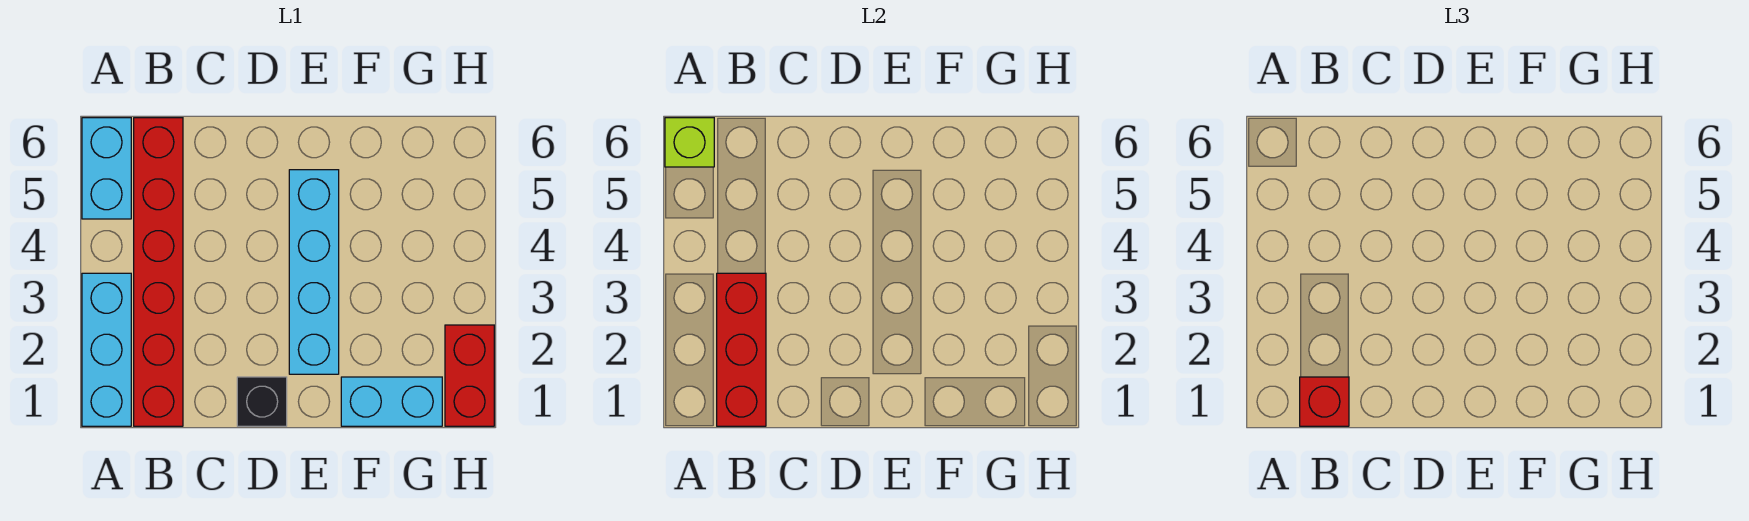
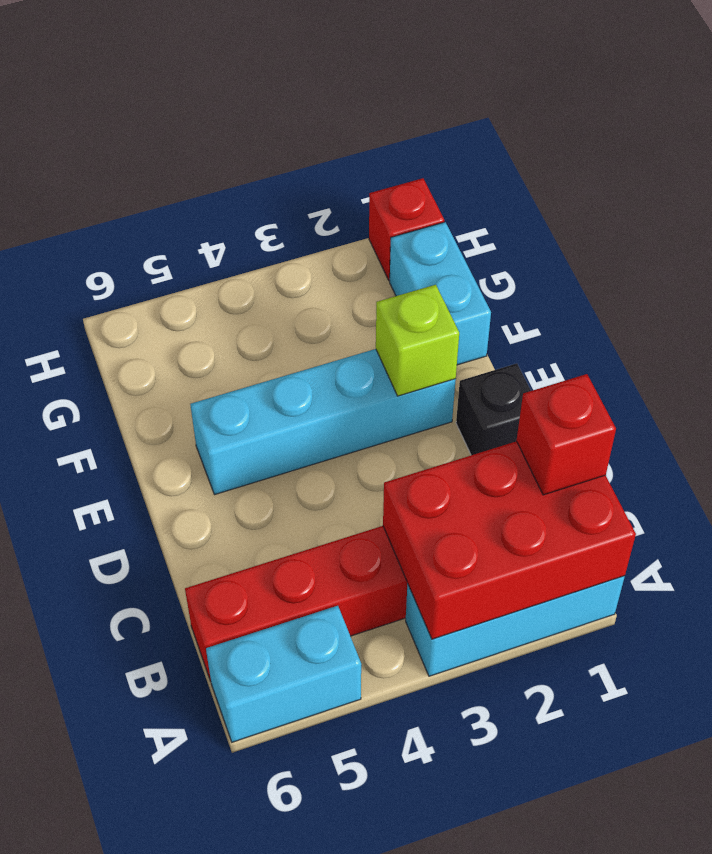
lime brick A6 level 2 -> lime brick E2 level 2
red brick B1:B3 level 2 -> red brick A1:B3 level 2
red brick H1:H2 level 1 -> red brick H1 level 1

